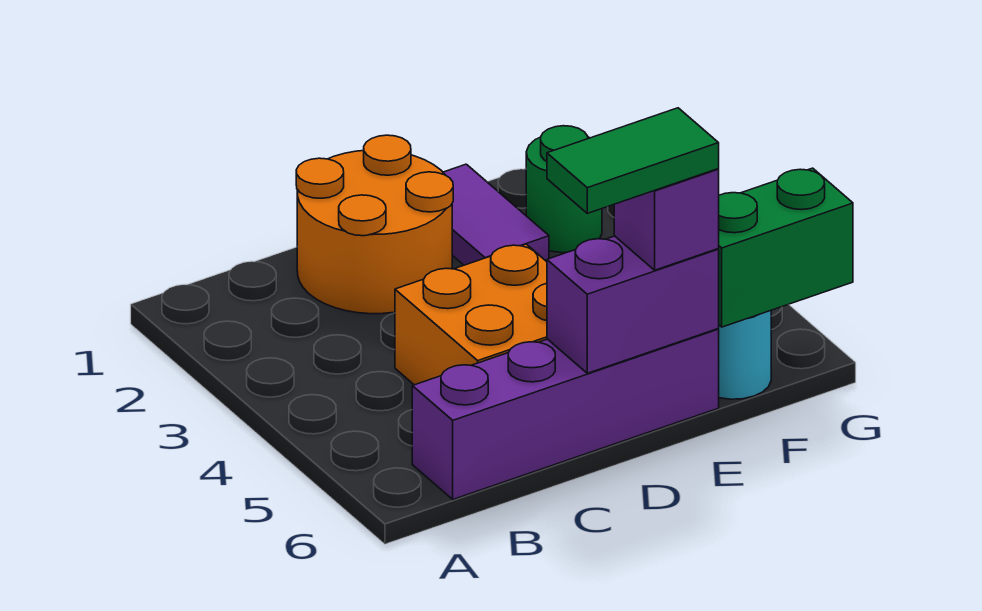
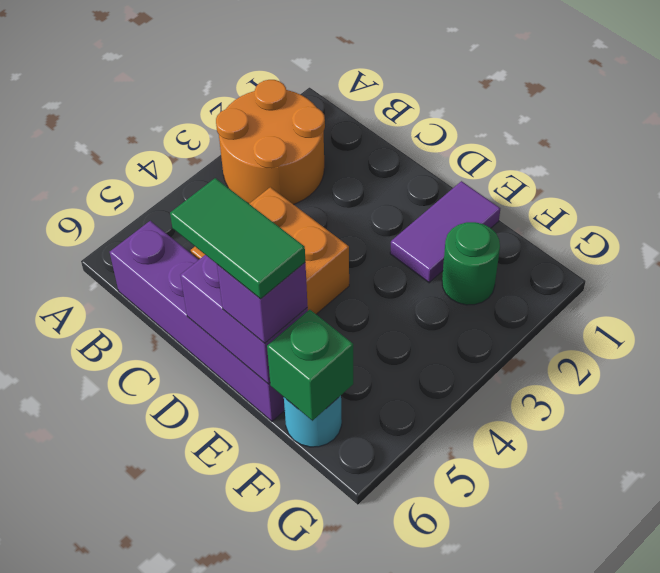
orange round brick C1:D2 level 1 -> orange round brick A2:B3 level 1
green brick F6:G6 level 2 -> green brick F6 level 2

